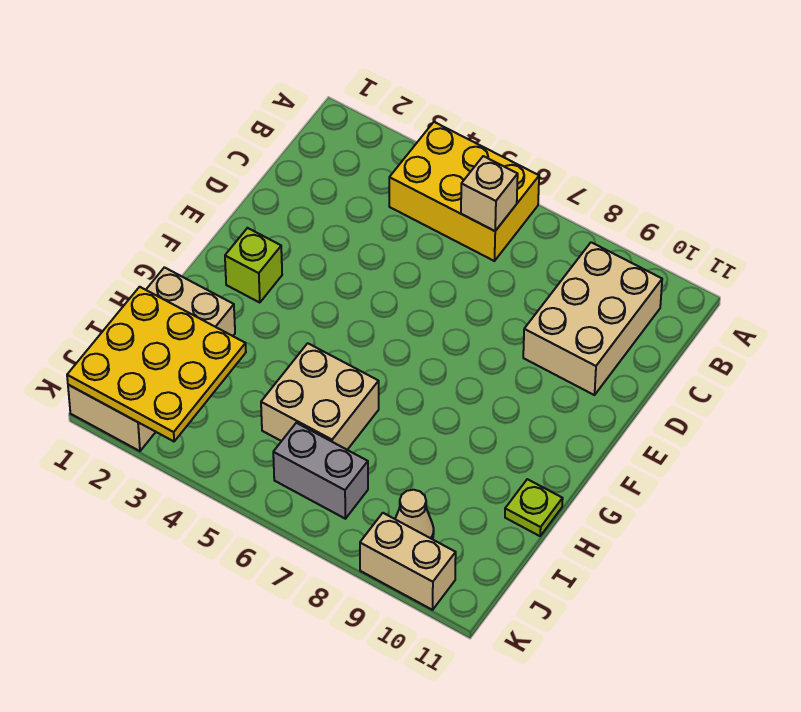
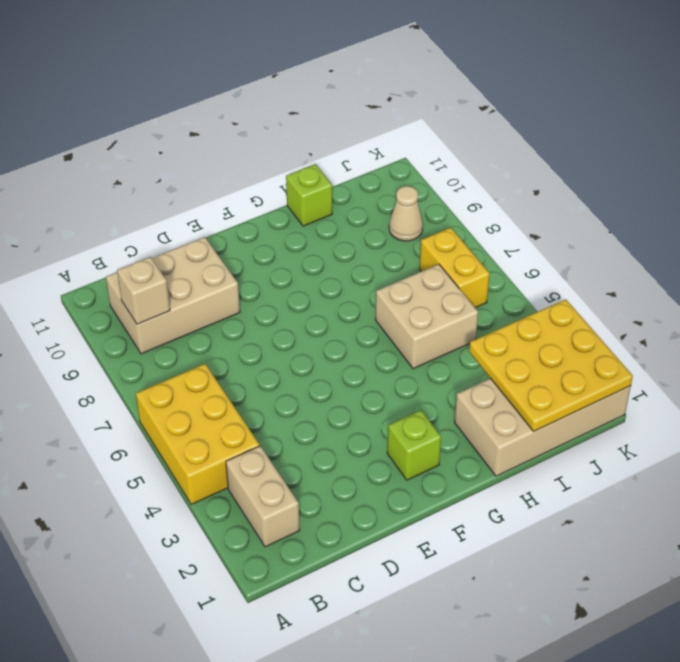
tan brick B6 level 2 -> tan brick B9 level 2
lime plate H11 level 1 -> lime brick H11 level 1
grey brick J6:J7 level 1 -> yellow brick J6:J7 level 1
tan brick K9:K10 level 1 -> tan brick B2:B3 level 1

